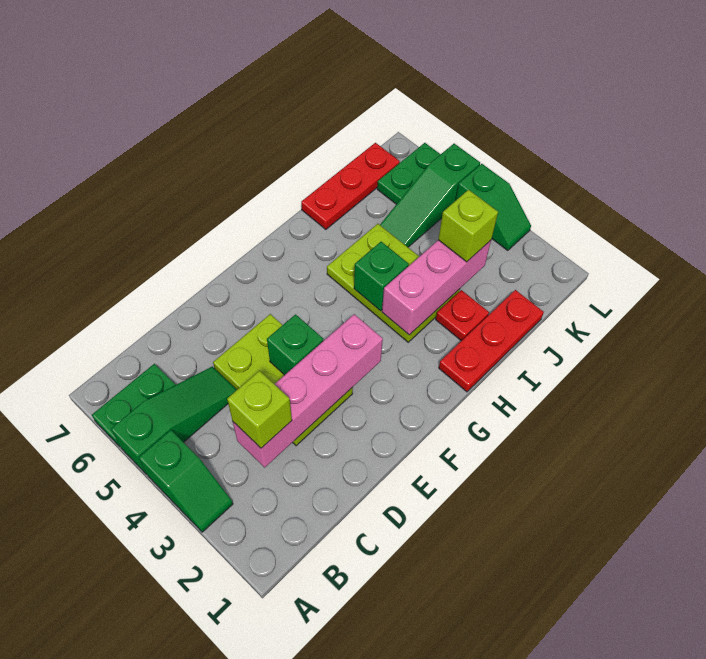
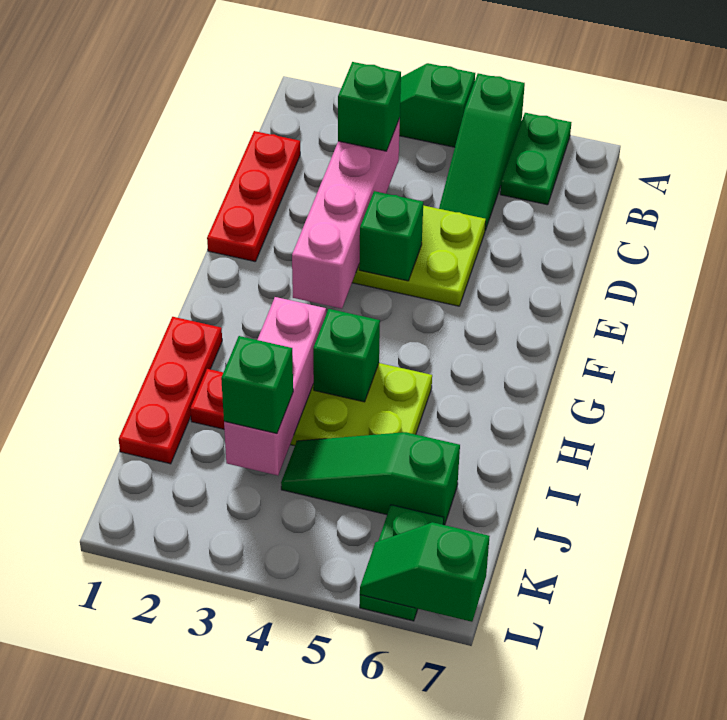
lime brick C3 level 3 -> green brick C3 level 3
red plate I7:K7 level 1 -> red plate C1:E1 level 1
lime brick J3 level 3 -> green brick J3 level 3
green slope J5:L5 level 1 top L -> green slope J4:J6 level 1 top 6
green slope L3:L4 level 1 top 4 -> green slope L6:L7 level 2 top 7

